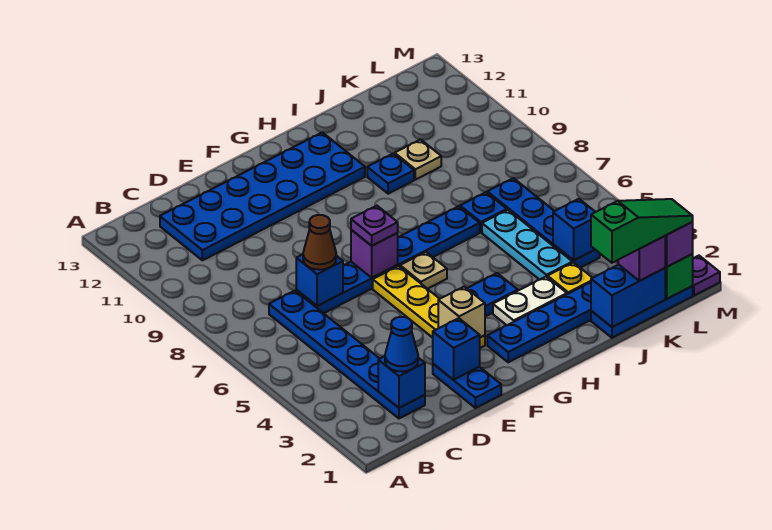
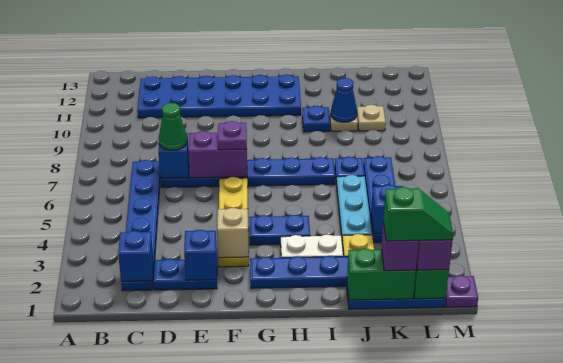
blue cone C2 level 3 -> blue cone J10 level 2
brown cone D7 level 3 -> green cone D7 level 3
blue plate E1:E2 level 1 -> blue plate D2:E2 level 1
purple brick F7 level 2 -> purple brick E7:F7 level 2
tan plate G6 level 1 -> tan plate K10 level 1
blue brick J1:K1 level 2 -> green brick J1:K1 level 2
green slope J1:L1 level 4 top J -> green slope K1:L1 level 4 top K

